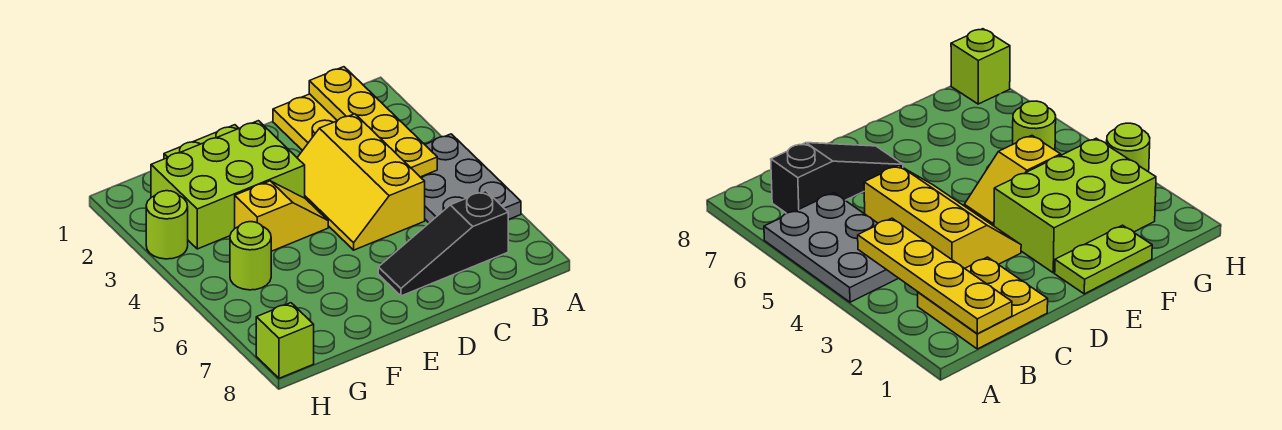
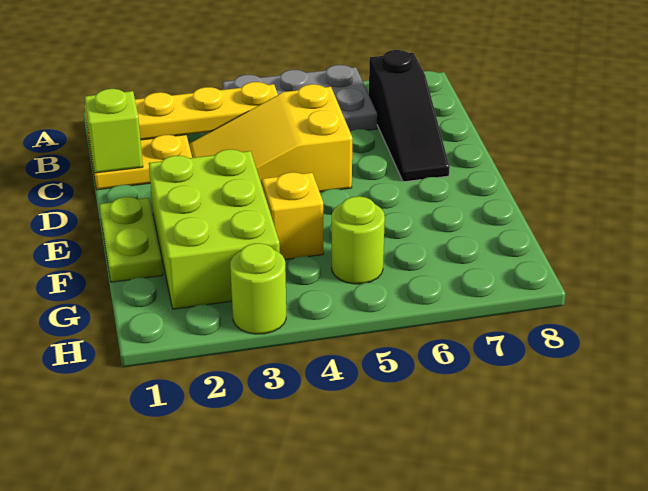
yellow slope C3:D5 level 1 top C -> yellow slope C3:D5 level 1 top 5
lime brick H8 level 1 -> lime brick C1 level 2

